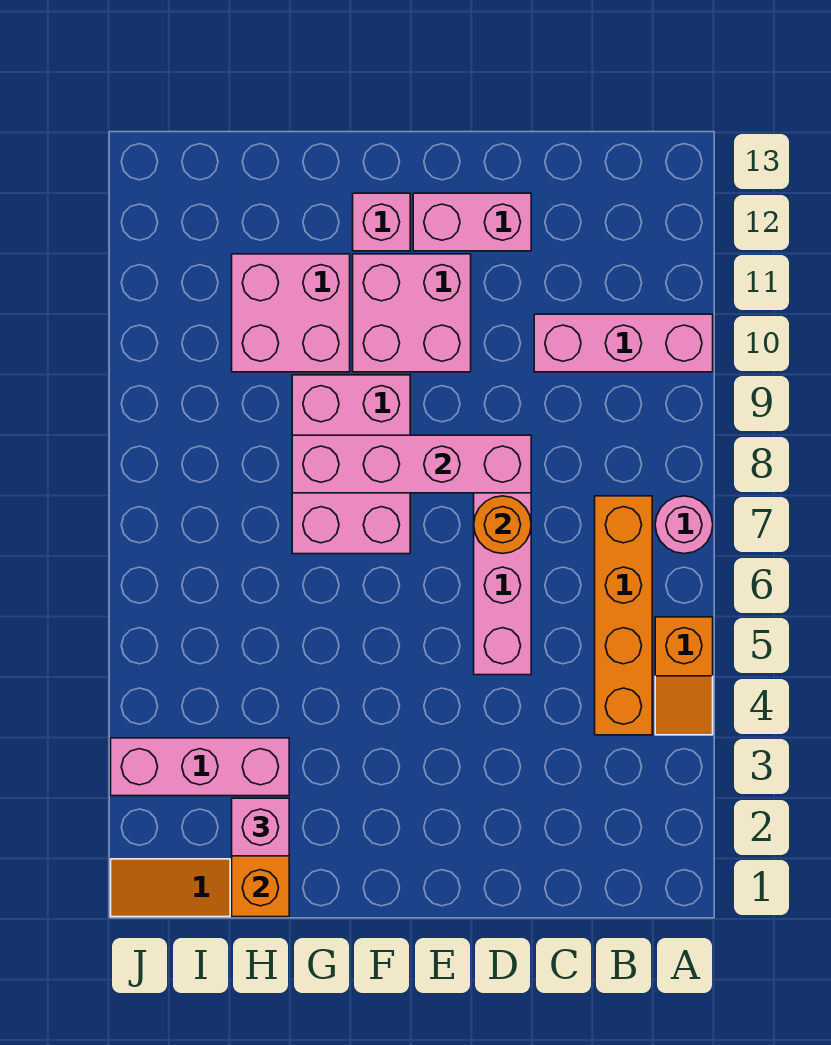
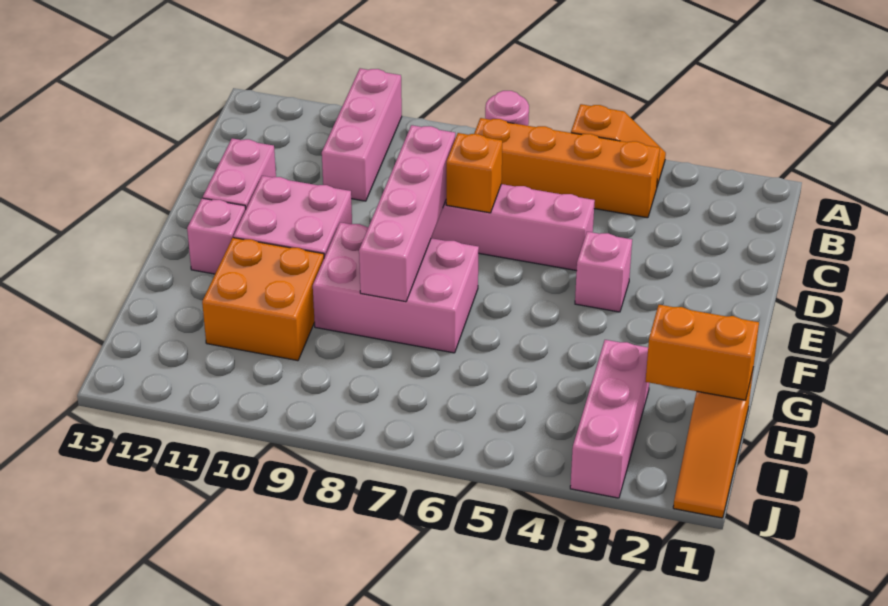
orange round brick D7 level 2 -> orange brick D7 level 2
pink brick G10:H11 level 1 -> orange brick G10:H11 level 1
pink brick H2 level 3 -> pink brick E4 level 1

